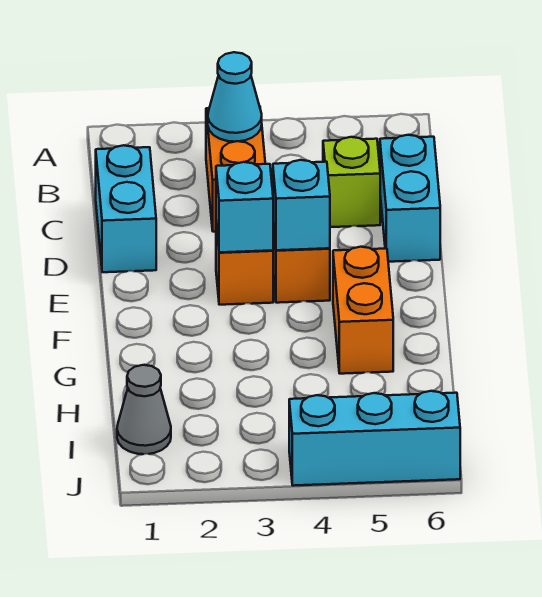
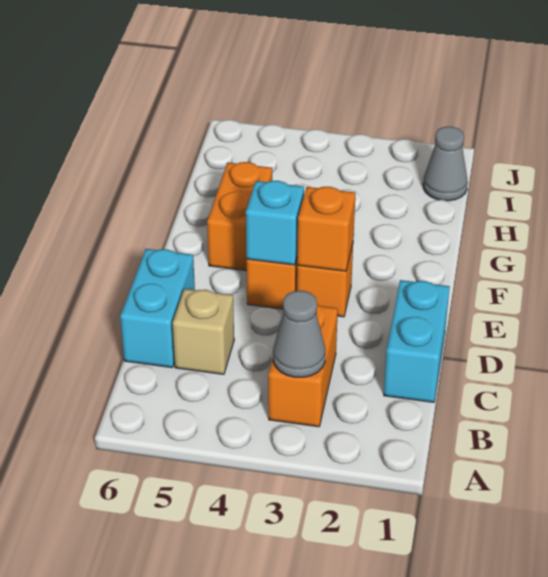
cyan cone B3 level 2 -> grey cone B3 level 2
lime brick C5 level 1 -> tan brick C5 level 1
cyan brick E3 level 2 -> orange brick E3 level 2
cyan brick J4:J6 level 1 -> none

